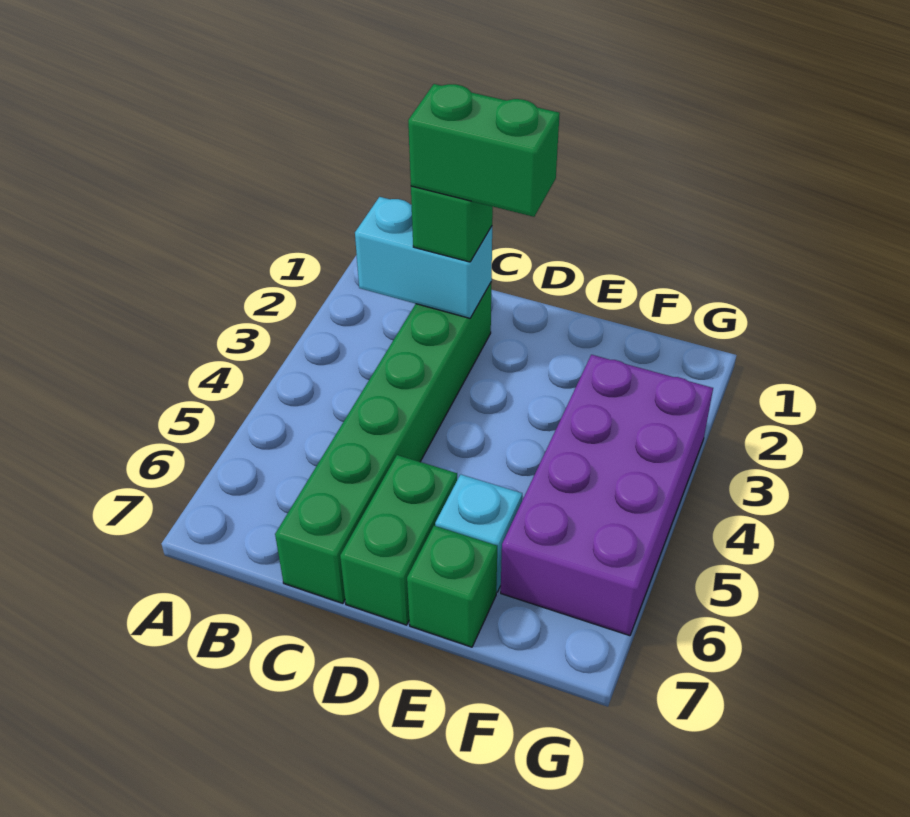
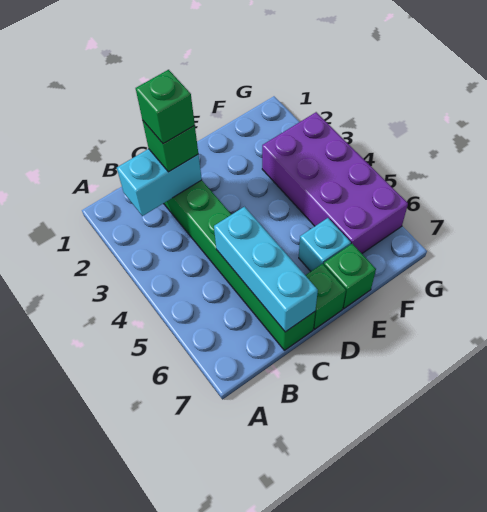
green brick C2:D2 level 4 -> green brick C2 level 4
none -> cyan brick C5:C7 level 2
green brick D6:D7 level 1 -> green brick D7 level 1

